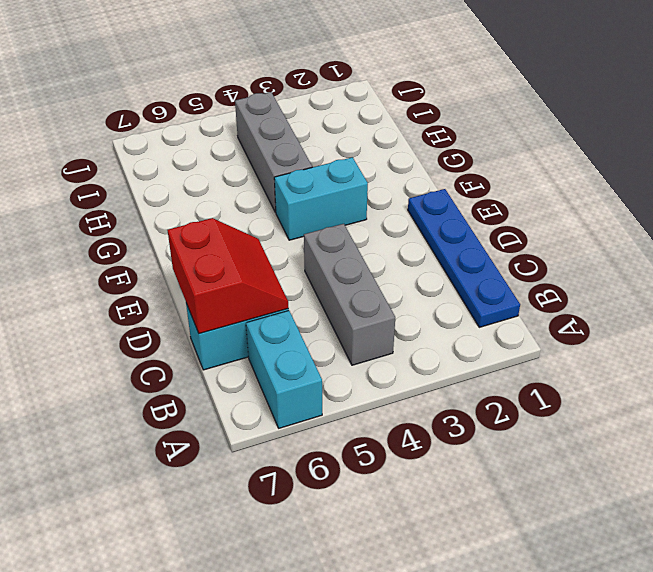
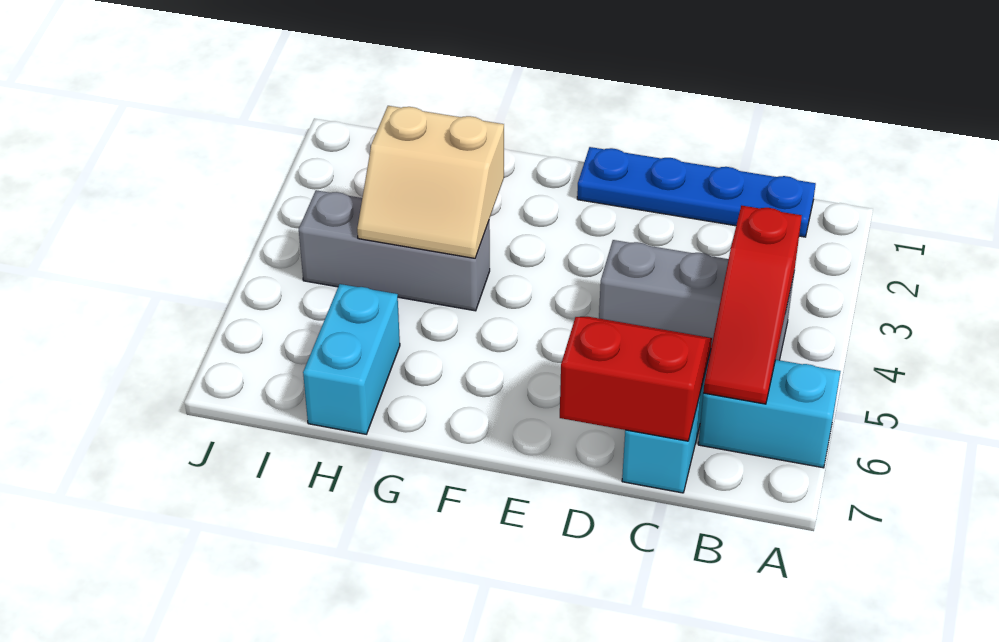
none -> red slope B4:B6 level 2 top 4
cyan brick F3:F4 level 1 -> cyan brick H6:H7 level 1
none -> tan slope G3:H4 level 2 top 3

